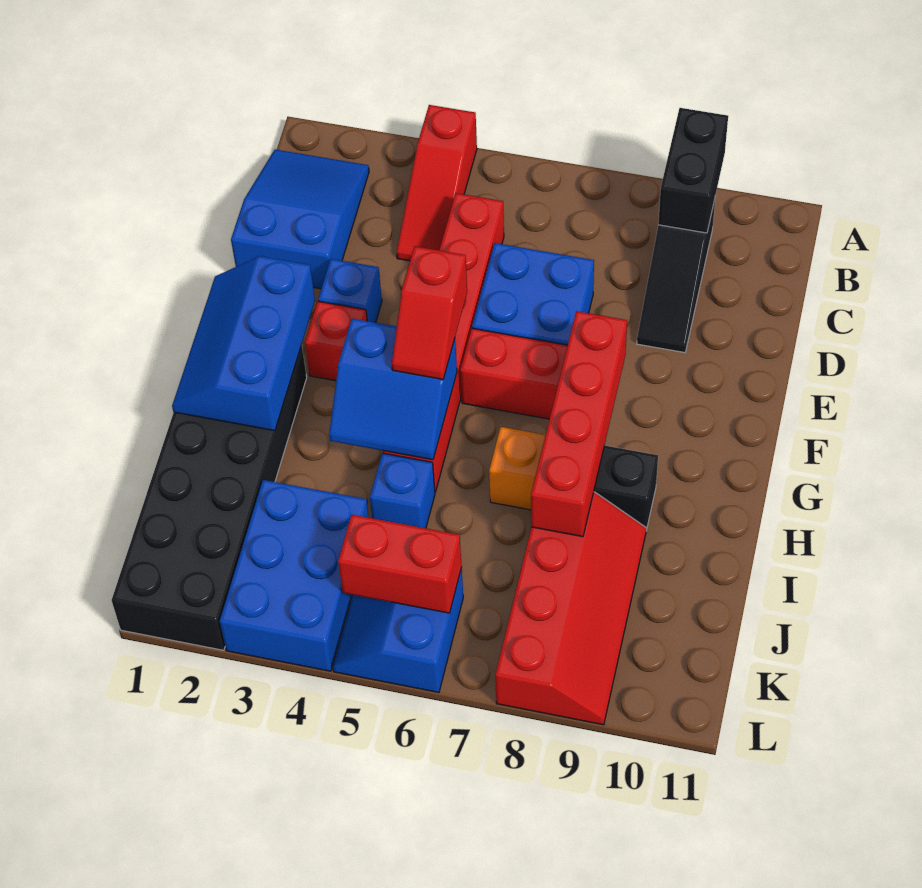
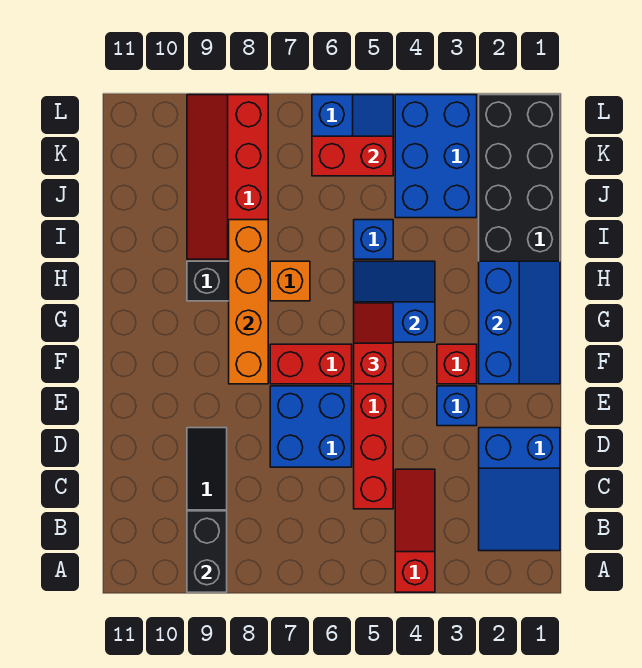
red brick F8:I8 level 2 -> orange brick F8:I8 level 2

